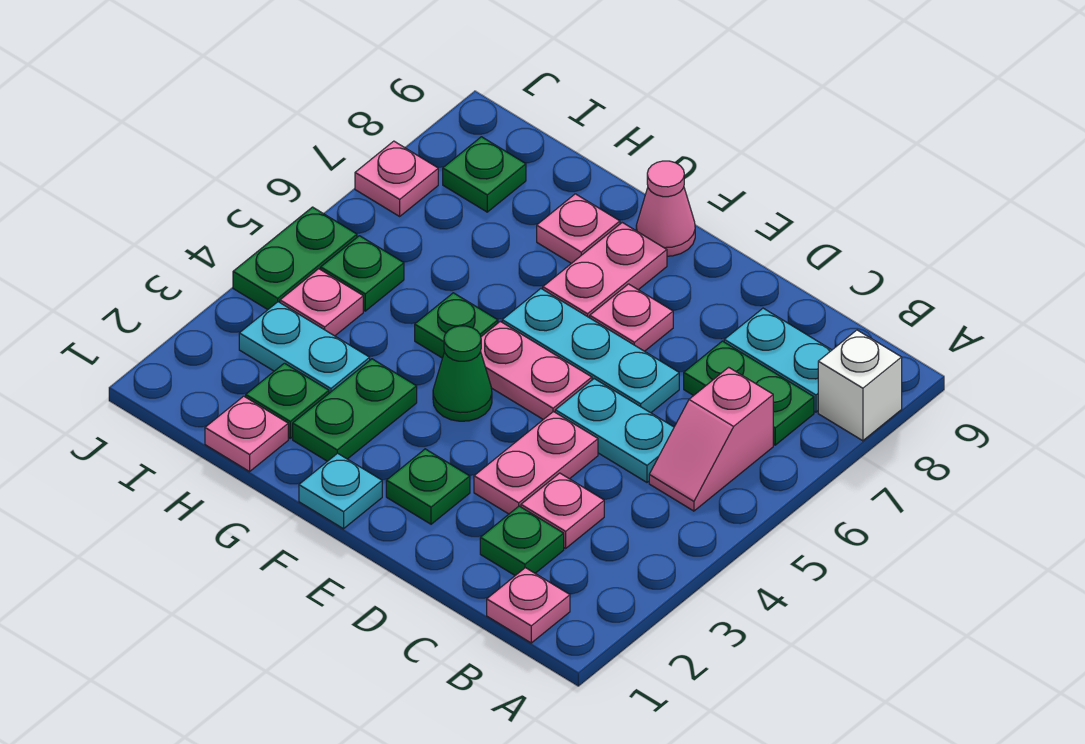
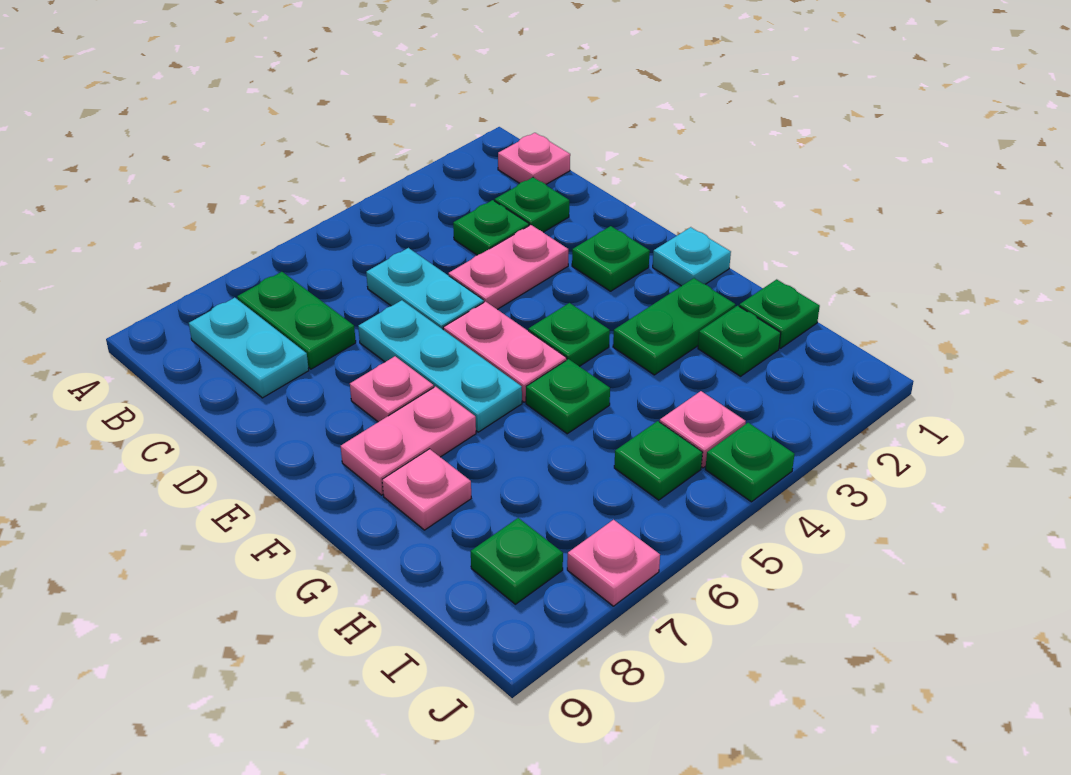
white brick A8 level 1 -> none
pink slope B5:B6 level 1 top 6 -> none
pink plate C3 level 1 -> green plate C3 level 1
green cone F4 level 1 -> green plate F4 level 1
pink cone F9 level 1 -> none
pink plate H1 level 1 -> green plate H1 level 1
cyan plate H3:I3 level 1 -> none
green plate J4:J5 level 1 -> green plate J4 level 1

